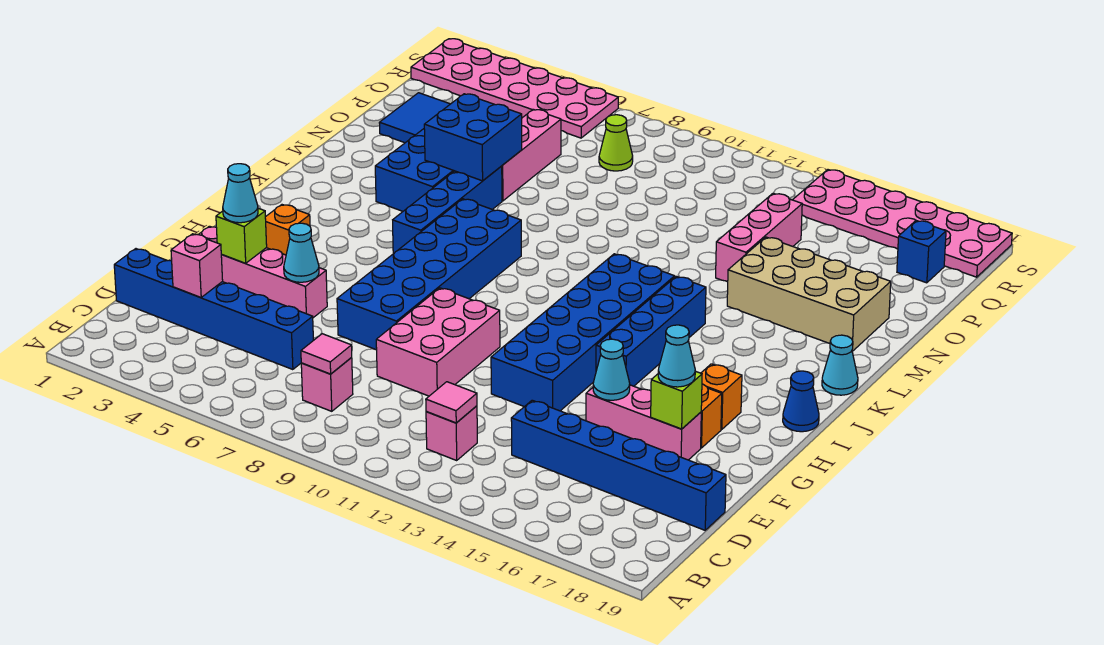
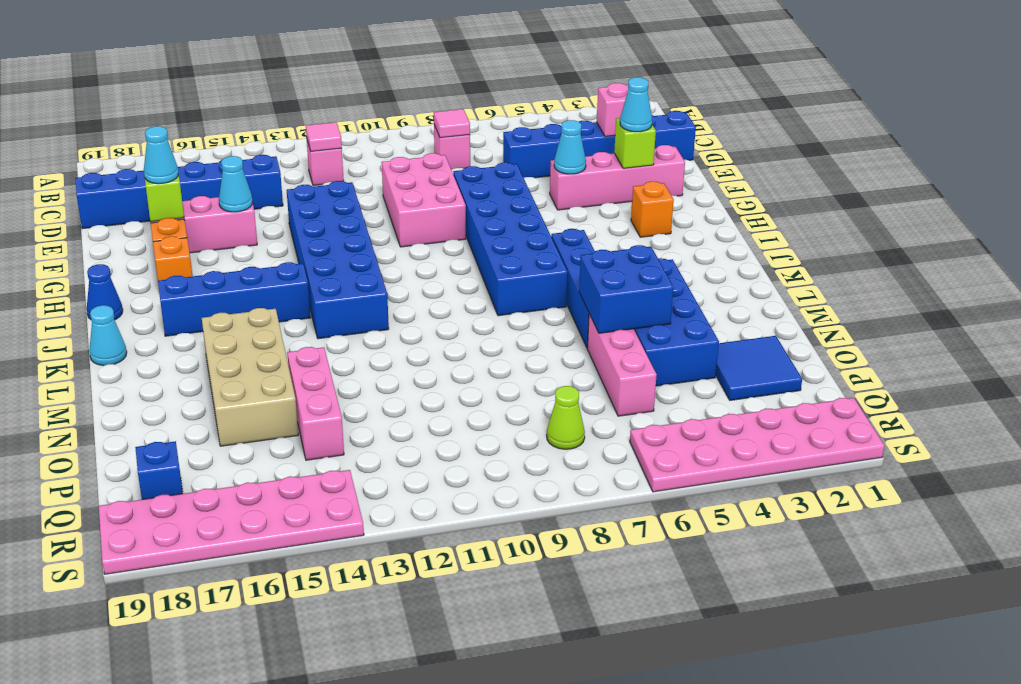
blue brick H14:K14 level 1 -> blue brick J14:J17 level 1
tan brick M15:N18 level 1 -> tan brick L15:O16 level 1

